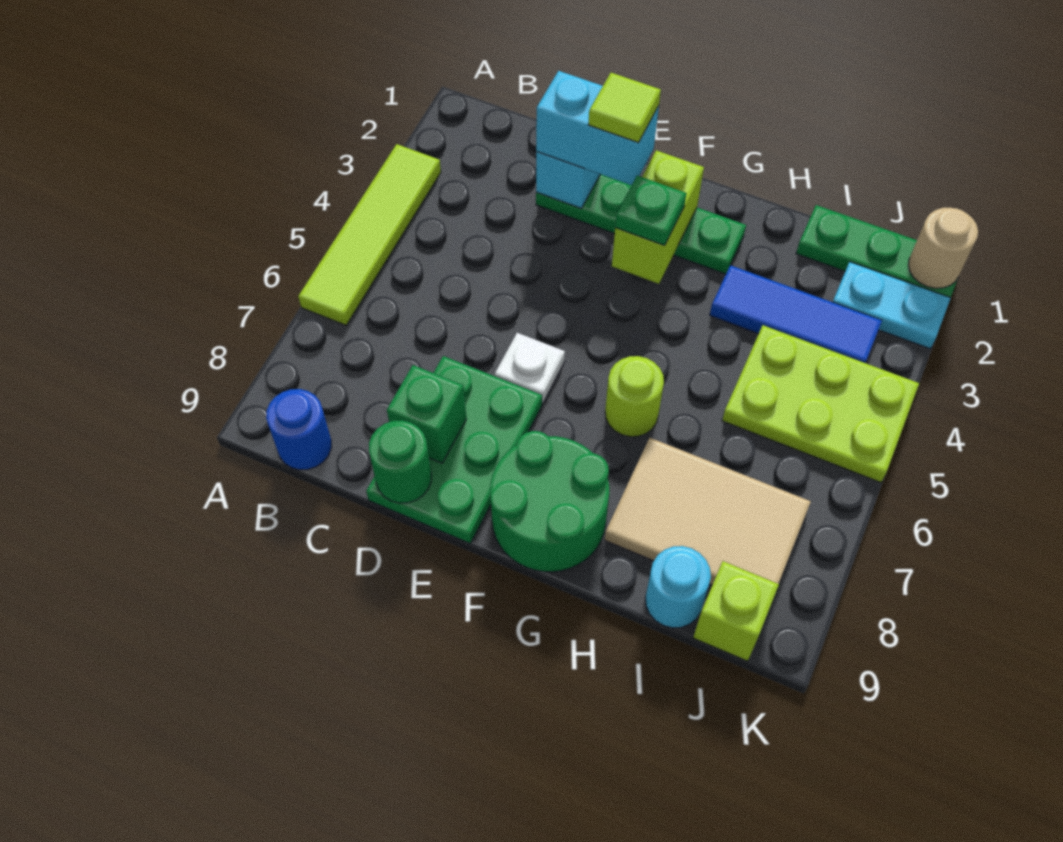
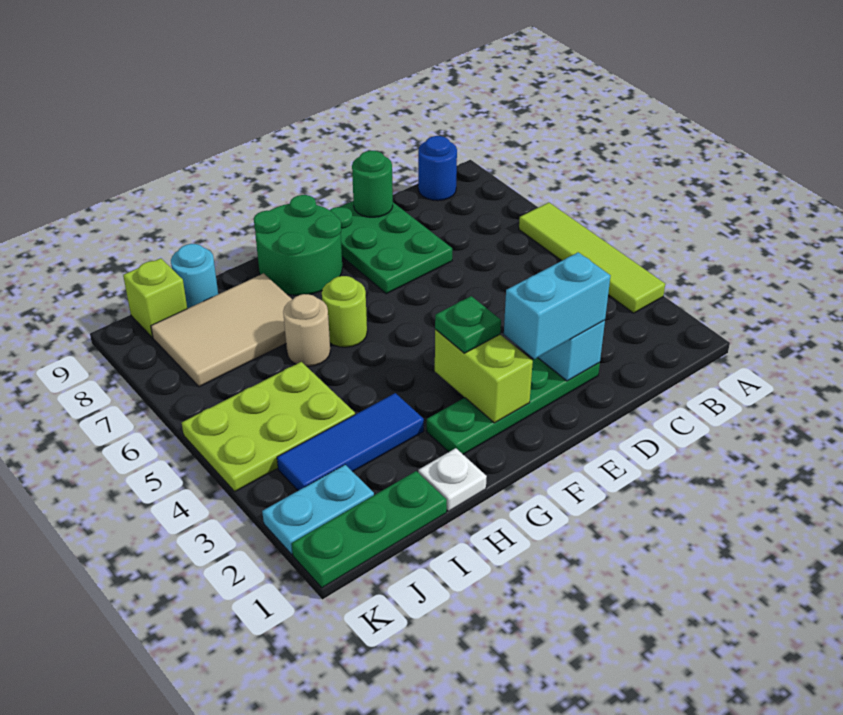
green brick D8 level 2 -> none
lime tile E2 level 4 -> none
white plate E6 level 1 -> white plate H1 level 1
tan round brick K1 level 2 -> tan round brick H6 level 1

